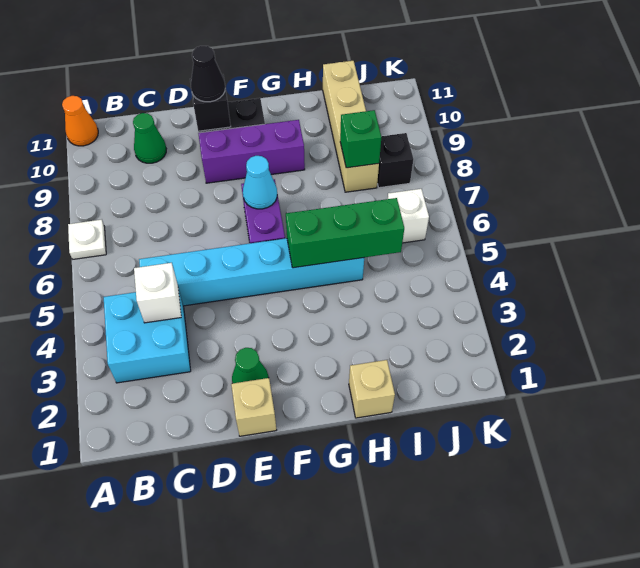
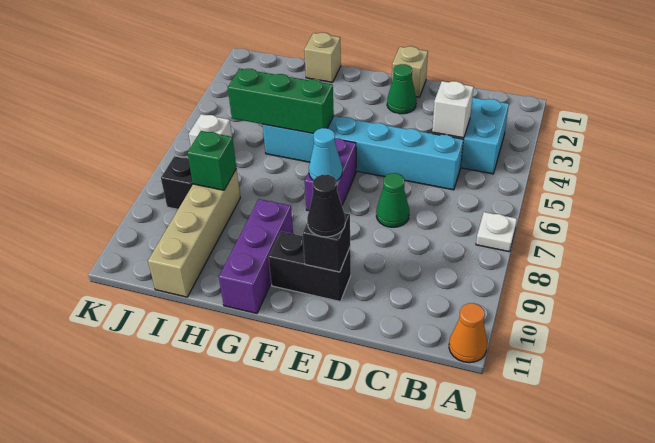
green cone C10 level 1 -> green cone D7 level 1
purple brick E9:G9 level 1 -> purple brick G9:G11 level 1

